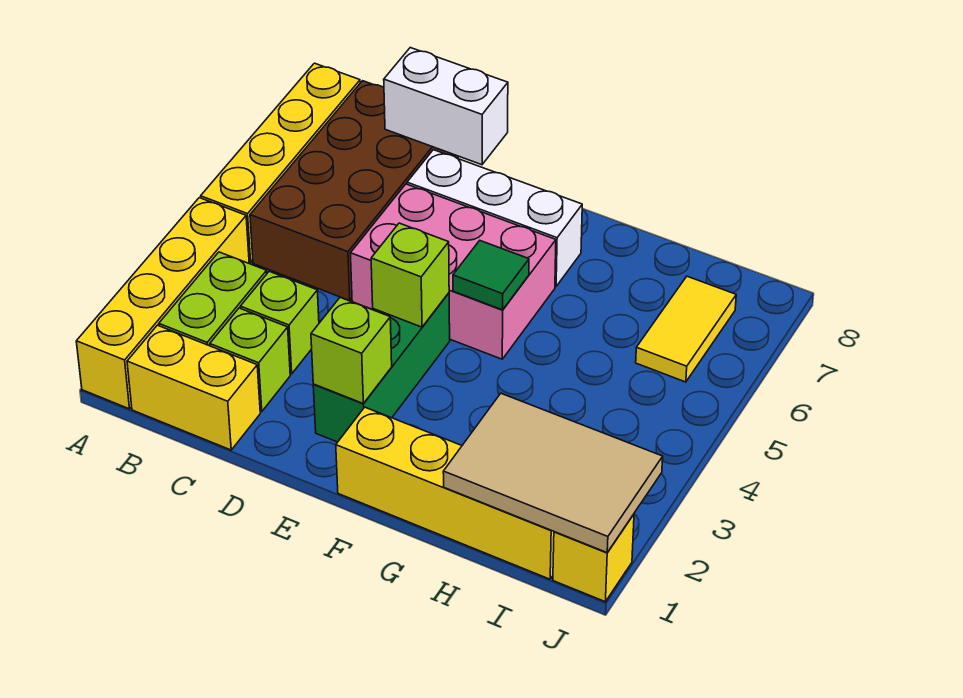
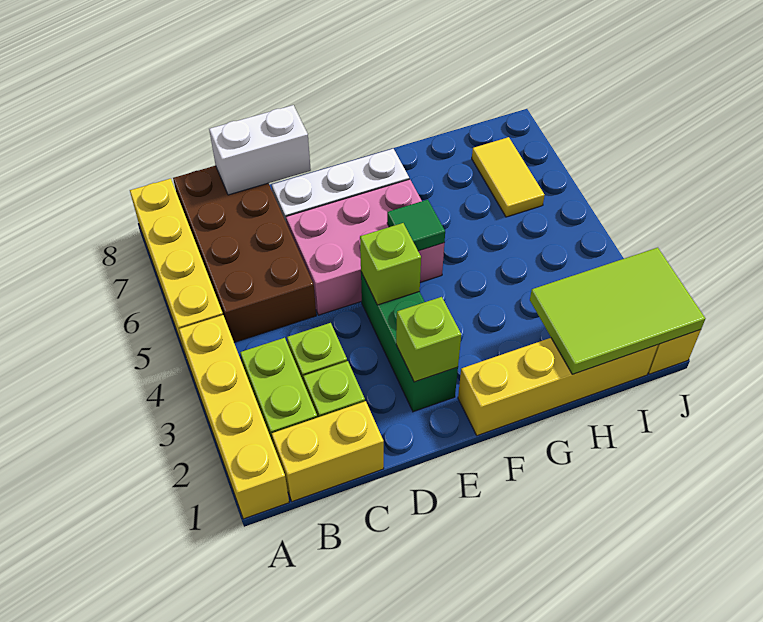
tan tile H1:J2 level 2 -> lime tile H1:J2 level 2

